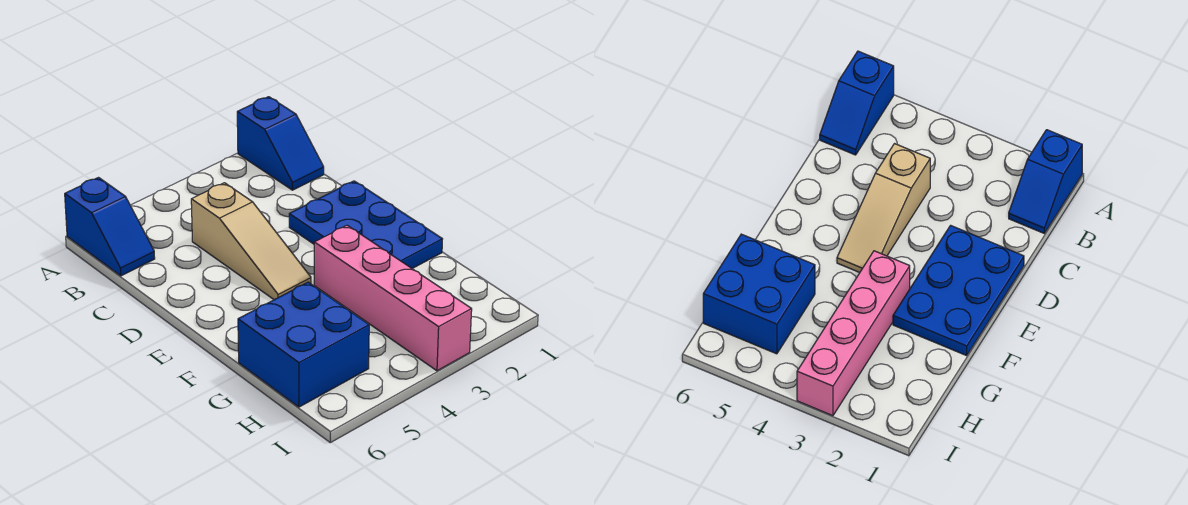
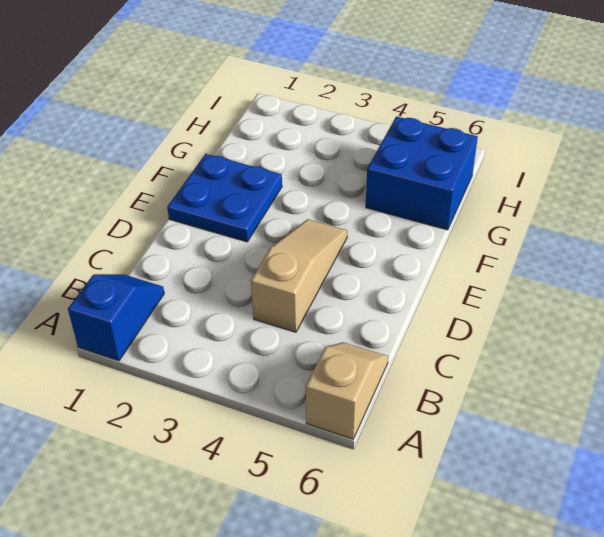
blue slope A6:B6 level 1 top A -> tan slope A6:B6 level 1 top A
blue plate D1:F2 level 1 -> blue plate E1:F2 level 1
pink brick F3:I3 level 1 -> none

